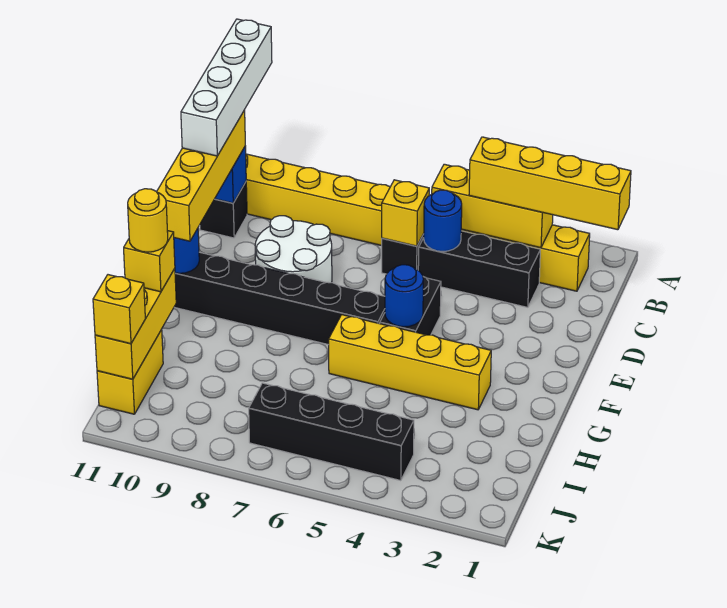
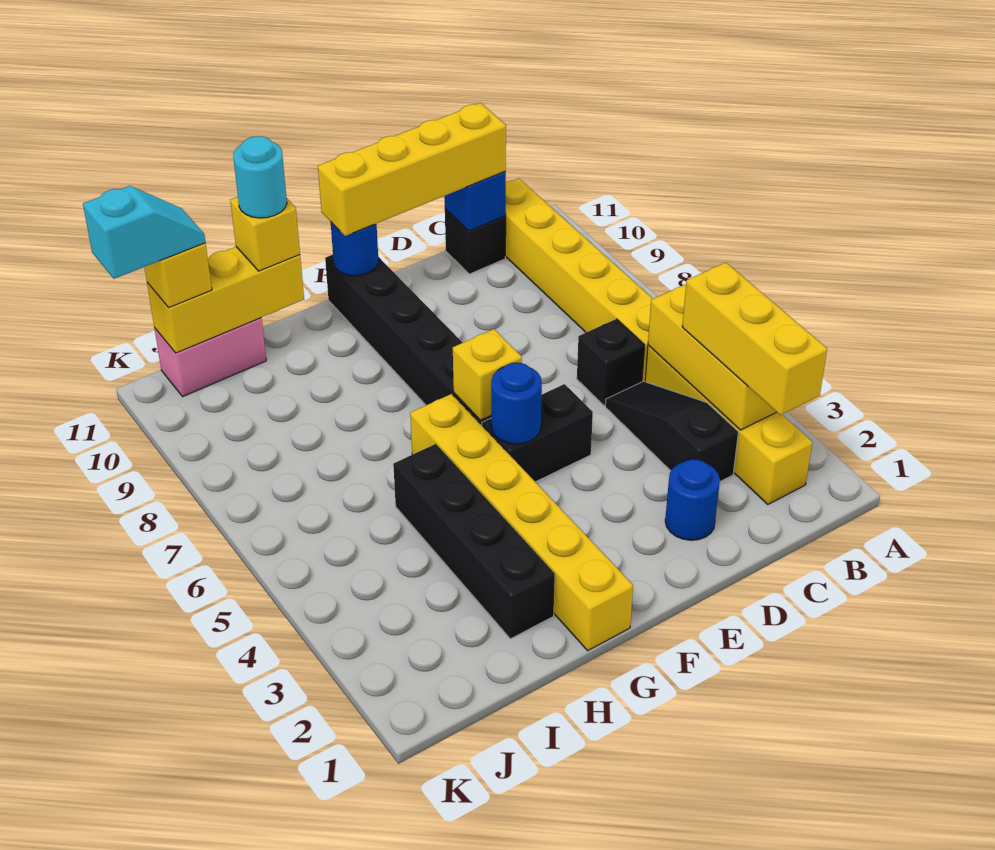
white brick A11:D11 level 4 -> none
yellow brick B1:B4 level 3 -> yellow brick B2:B4 level 3
black brick C3:C5 level 1 -> black slope C3:C5 level 1 top 3
blue round brick C5 level 2 -> blue round brick D2 level 1
yellow brick C6 level 2 -> yellow brick F6 level 2
white round brick D8:E9 level 1 -> none
yellow brick G3:G6 level 1 -> yellow brick G1:G6 level 1
yellow round brick H11 level 4 -> cyan round brick H11 level 4
yellow brick I11:J11 level 1 -> pink brick I11:J11 level 1
black brick J4:J7 level 1 -> black brick H2:H5 level 1
none -> cyan slope J11:K11 level 4 top K

